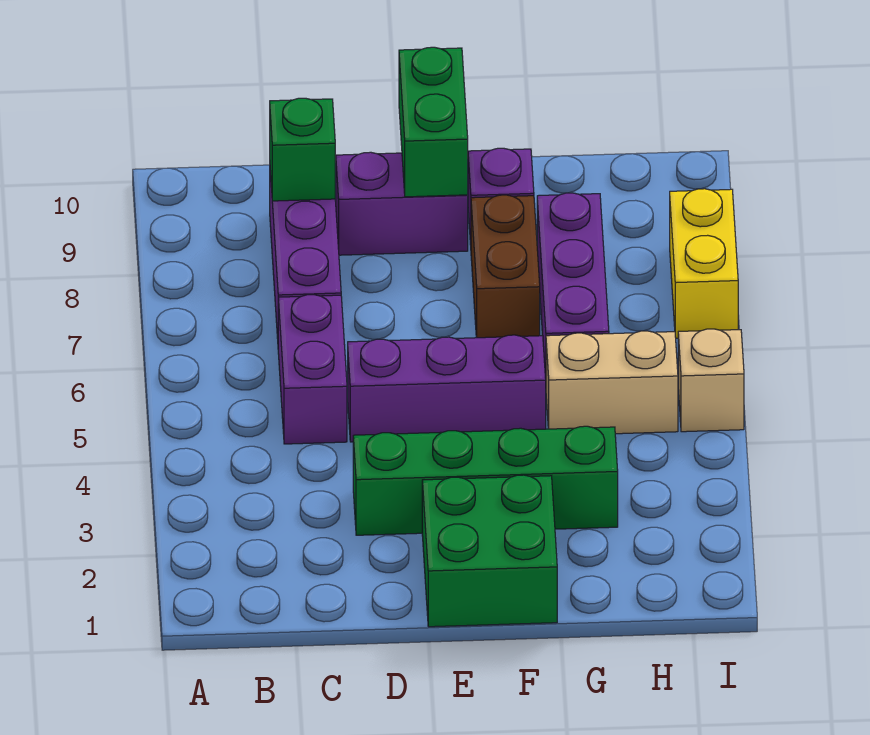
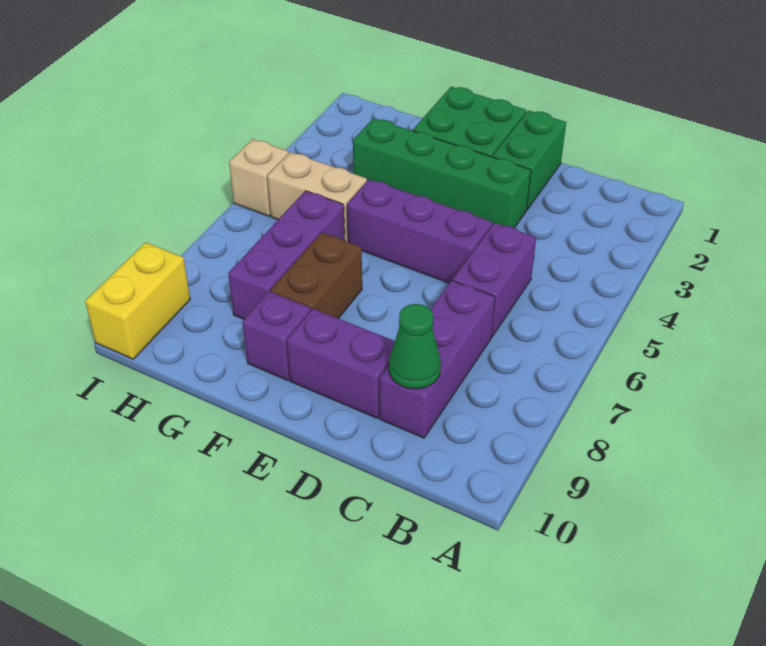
green brick C9 level 2 -> green cone C9 level 2
green brick E9:E10 level 2 -> green brick D1:D2 level 1
yellow brick I7:I8 level 1 -> yellow brick I9:I10 level 1

